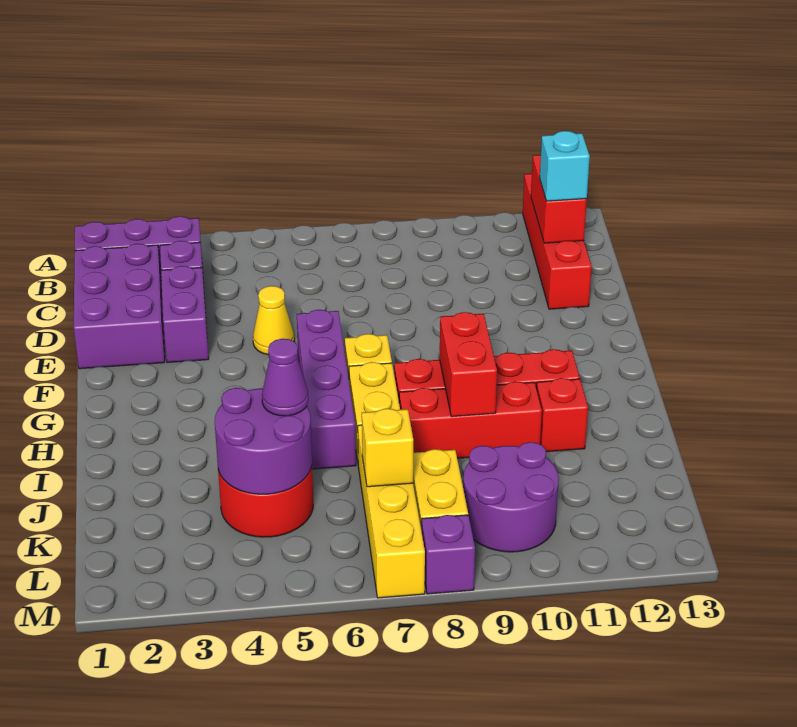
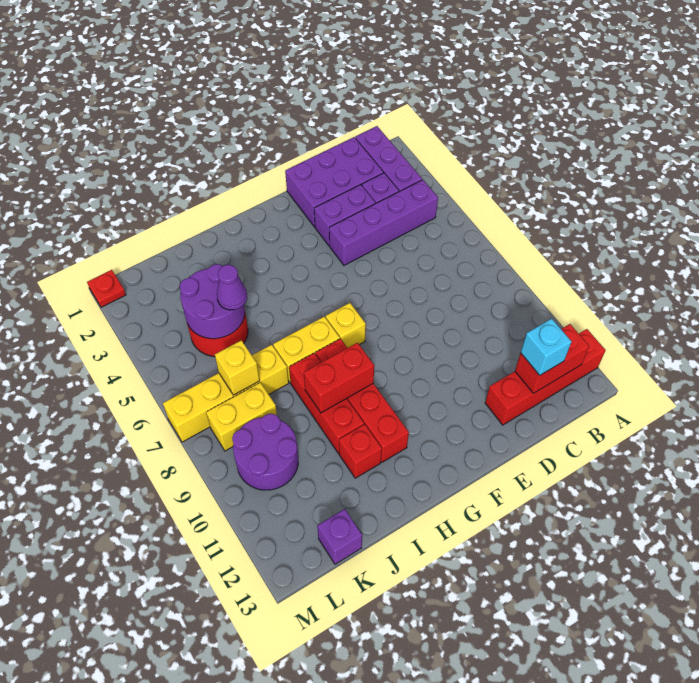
yellow cone E5 level 1 -> none
purple brick F6:I6 level 1 -> purple brick B4:E4 level 1
none -> red plate M1 level 1
purple brick M8 level 1 -> purple brick K13 level 1

